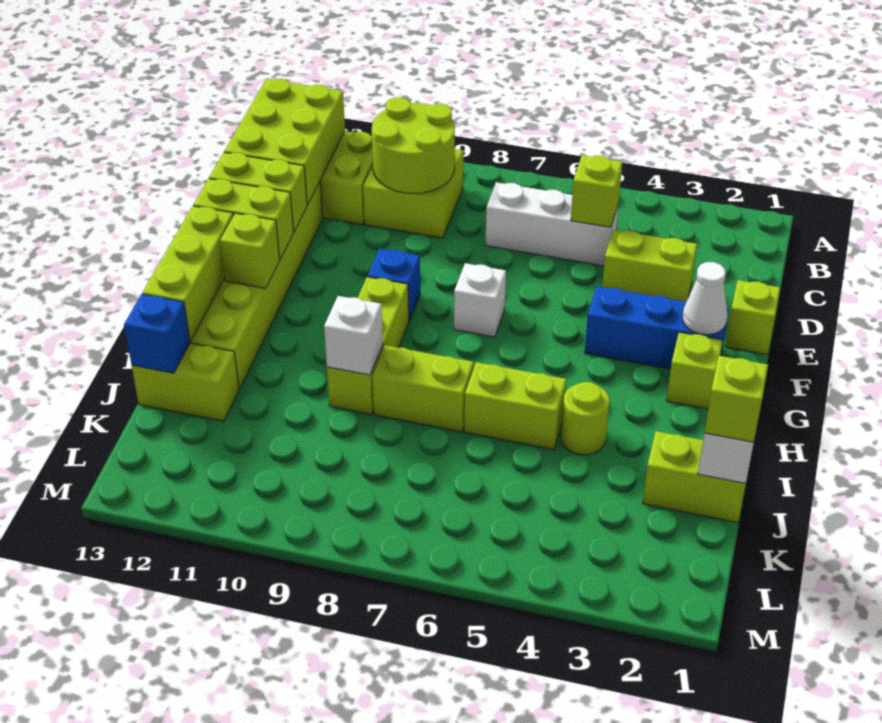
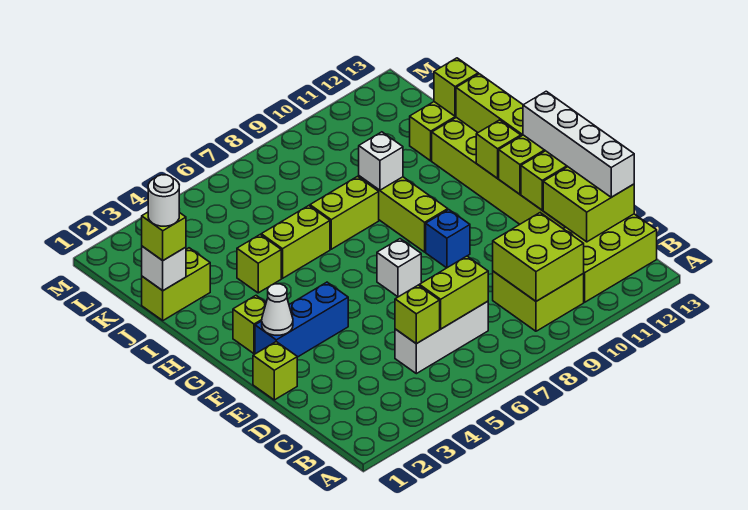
lime round brick B9:C10 level 2 -> lime brick B9:C10 level 2
lime brick B12:D13 level 2 -> lime brick C12:D13 level 2
none -> white brick C13:F13 level 3
lime brick D3:D4 level 1 -> lime brick C6:C7 level 2
lime round brick I4 level 1 -> lime brick I4 level 1
none -> white round brick J1 level 4
blue brick J13 level 2 -> lime brick J13 level 2

